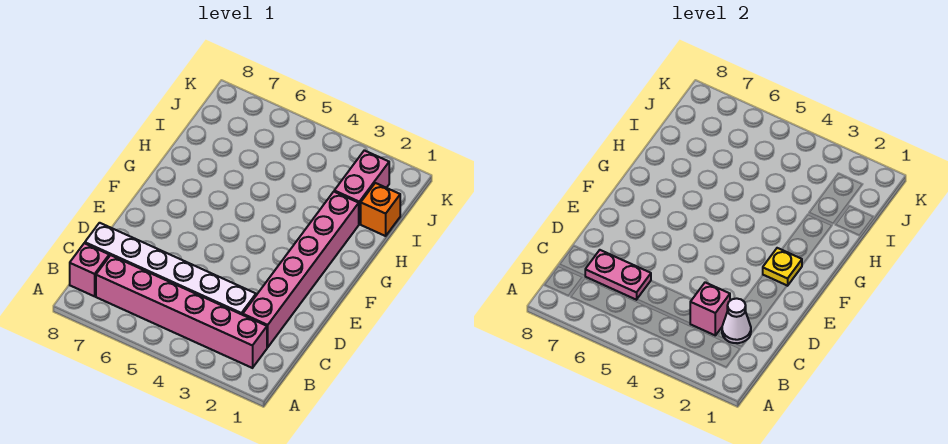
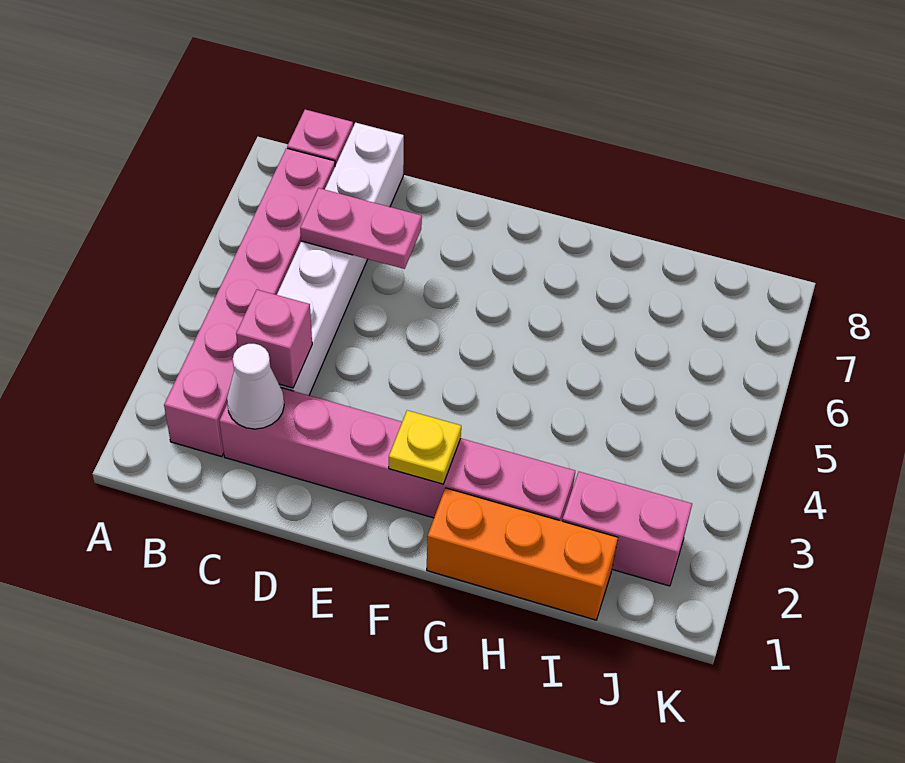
pink plate C6:C7 level 2 -> pink plate C6:D6 level 2
orange brick I1 level 1 -> orange brick G1:I1 level 1

